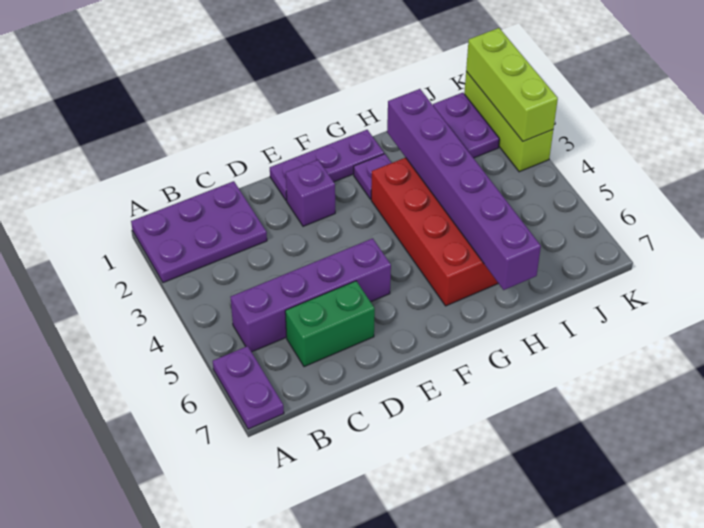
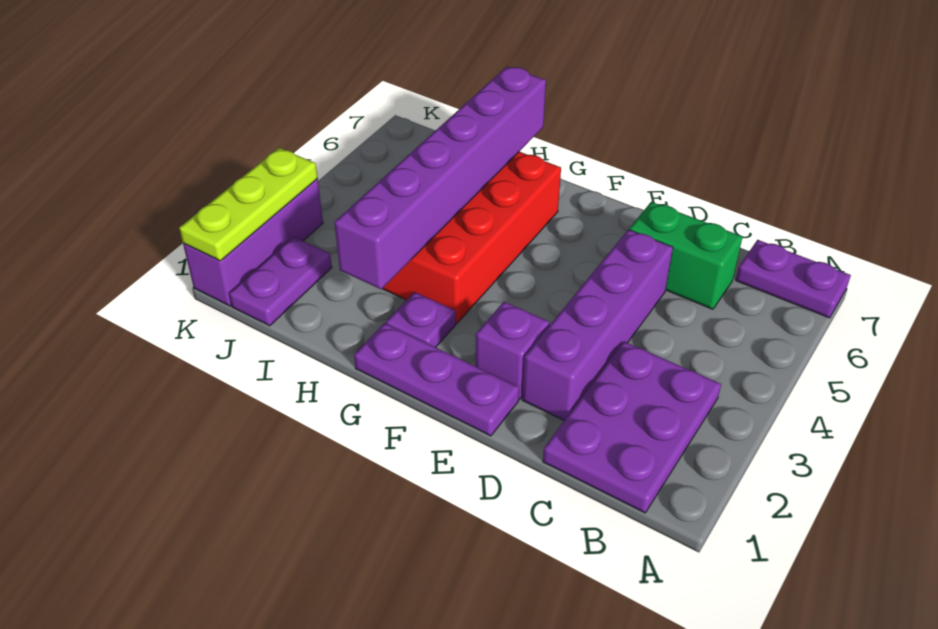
purple plate A1:C2 level 1 -> purple plate B1:C3 level 1
purple plate A6:A7 level 1 -> purple plate A7:B7 level 1
purple brick B5:E5 level 1 -> purple brick D2:D5 level 1
lime brick K1:K3 level 1 -> purple brick K1:K3 level 1
lime brick K1:K3 level 2 -> lime plate K1:K3 level 2

